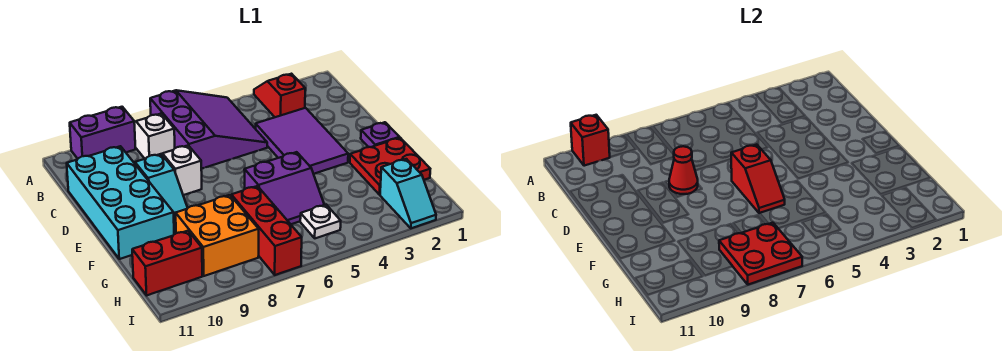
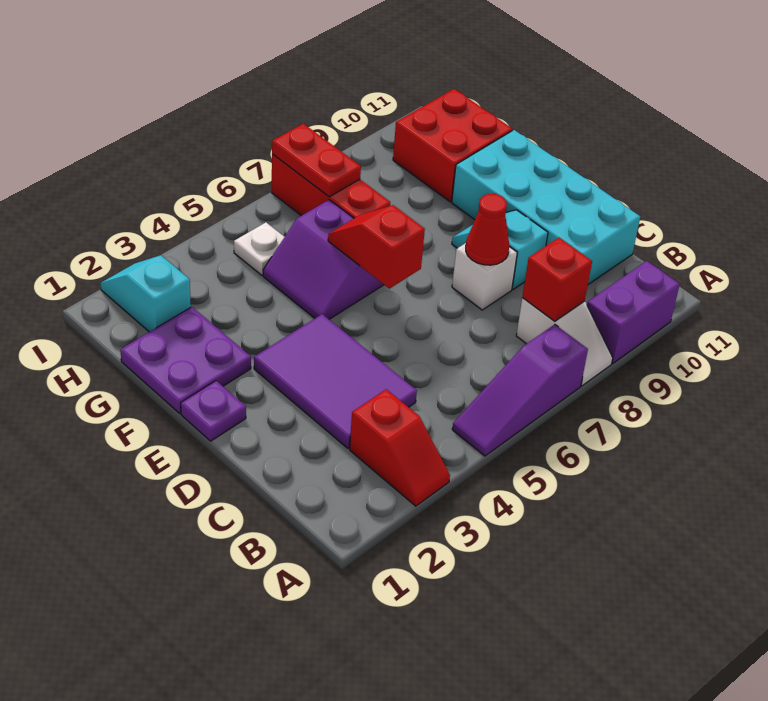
purple slope A5:C7 level 1 top 7 -> purple slope A5:A7 level 1 top 7
red brick A10 level 2 -> red brick B8 level 2
red plate F1:G2 level 1 -> purple plate F1:G2 level 1
purple slope F5:G6 level 1 top F -> purple slope F5:G6 level 1 top 6
orange brick G8:H9 level 1 -> none
red plate H7:I8 level 2 -> red plate H7:I7 level 2
red brick H10:H11 level 1 -> red brick G10:H11 level 1

